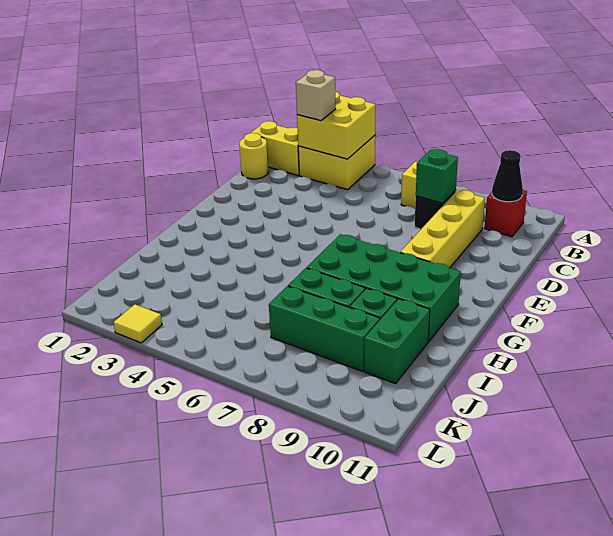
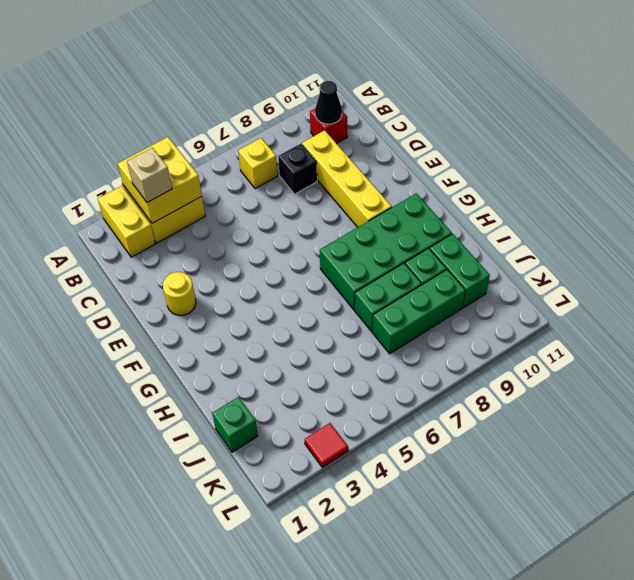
yellow brick B1:B2 level 1 -> yellow brick A2:B2 level 1
yellow round brick C1 level 1 -> yellow round brick E2 level 1
green brick C8 level 2 -> green brick J1 level 1
yellow tile L3 level 1 -> red tile L3 level 1

